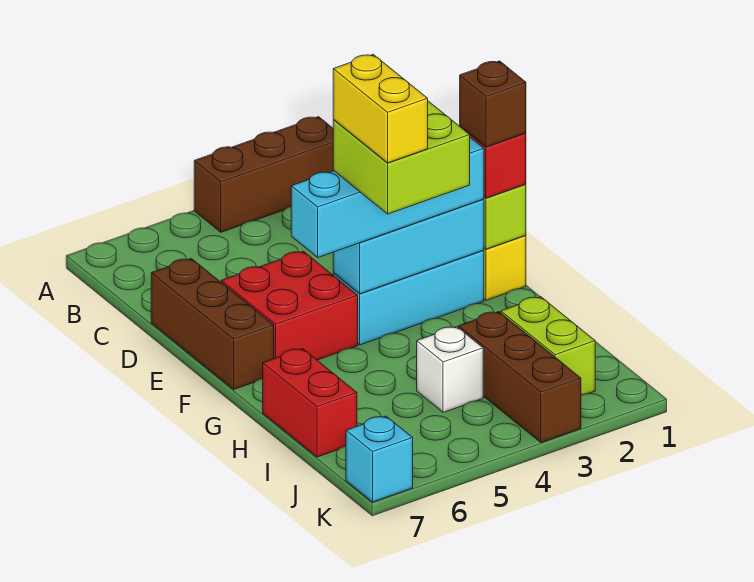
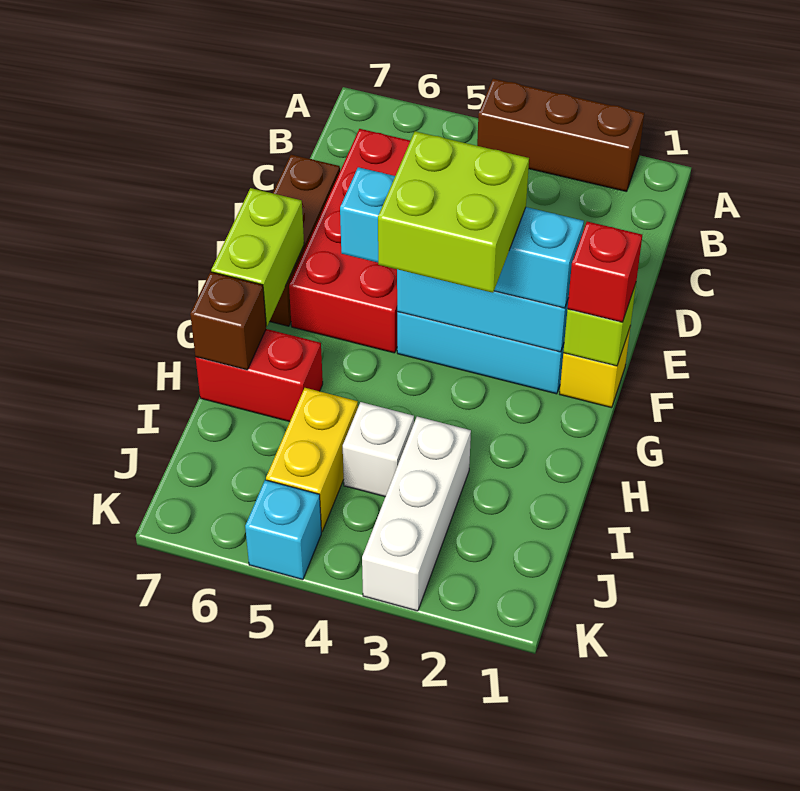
red brick E5:F6 level 1 -> red brick C5:F6 level 1
brown brick F1 level 4 -> brown brick H7 level 2
yellow brick F4:G4 level 5 -> yellow brick I5:J5 level 1
red brick H7:I7 level 1 -> red brick H6:H7 level 1
lime brick I2:J2 level 1 -> lime brick F7:G7 level 2
brown brick I3:K3 level 1 -> white brick I3:K3 level 1
cyan brick K7 level 1 -> cyan brick K5 level 1

